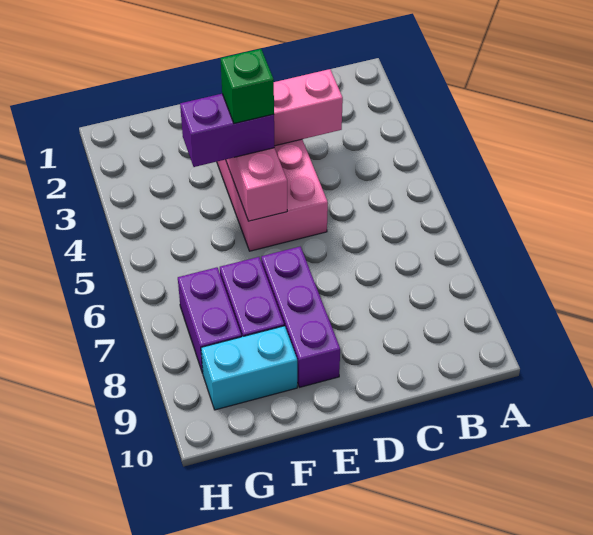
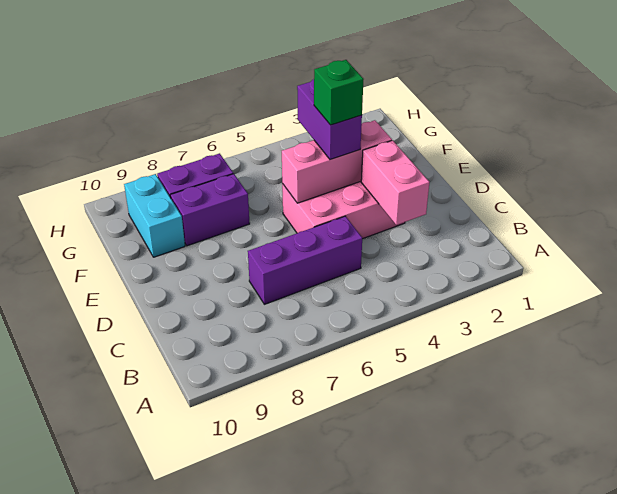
purple brick E7:E9 level 1 -> purple brick C5:C7 level 1

